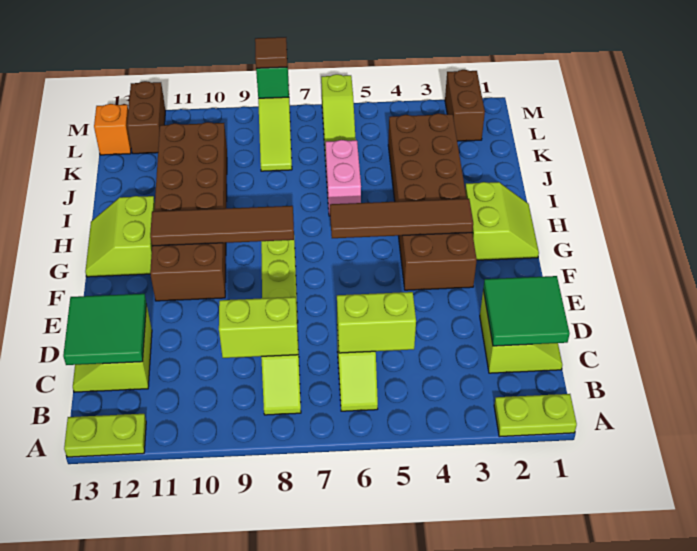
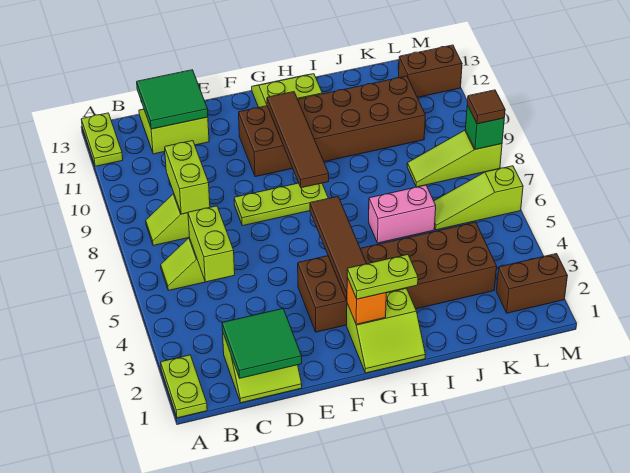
none -> lime plate G2:H2 level 3
orange brick L13 level 1 -> orange brick G2 level 2

